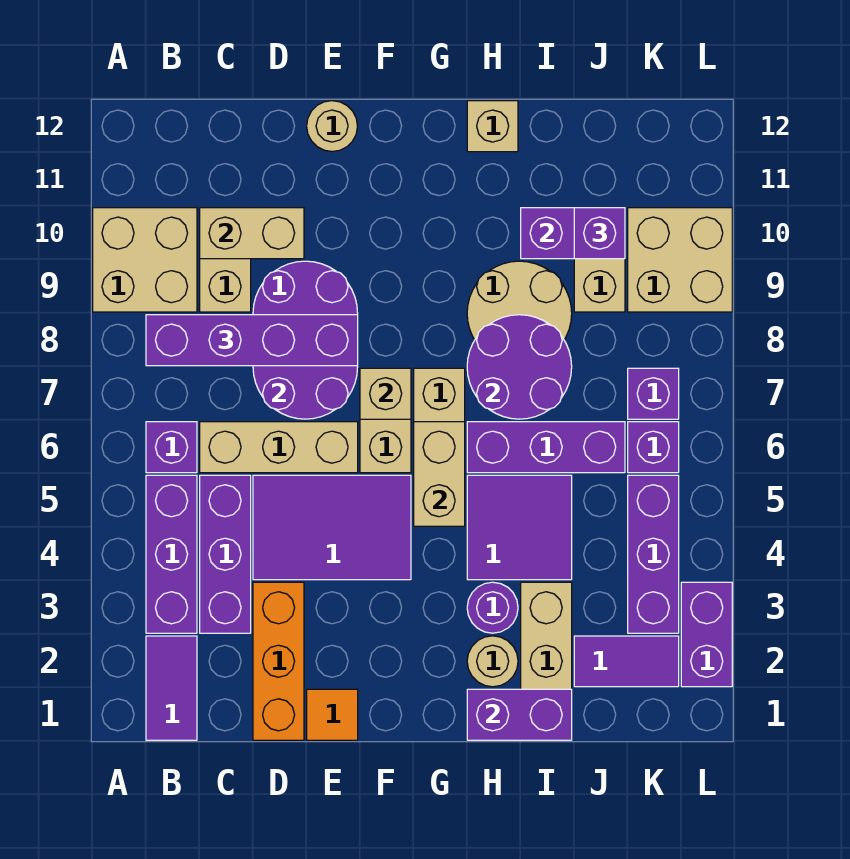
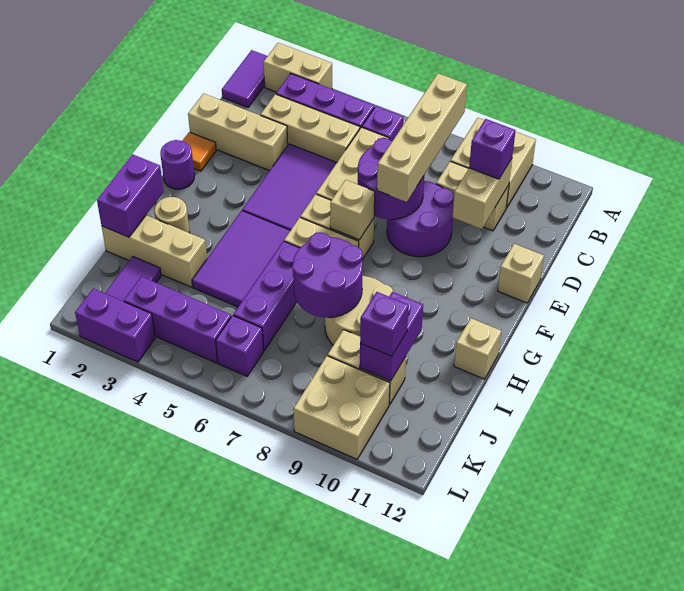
purple tile B1:B2 level 1 -> purple tile A1:B1 level 1
purple brick B8:E8 level 3 -> tan brick B8:E8 level 3
purple brick C3:C5 level 1 -> tan brick C3:C5 level 1
orange brick D1:D3 level 1 -> tan brick D1:D3 level 1
tan round brick E12 level 1 -> tan brick E12 level 1
tan brick G5:G6 level 2 -> tan brick A2:A3 level 1
purple round brick H3 level 1 -> purple round brick F1 level 1
purple tile H4:I5 level 1 -> purple tile G4:I5 level 1
purple brick K7 level 1 -> purple brick C10 level 3

